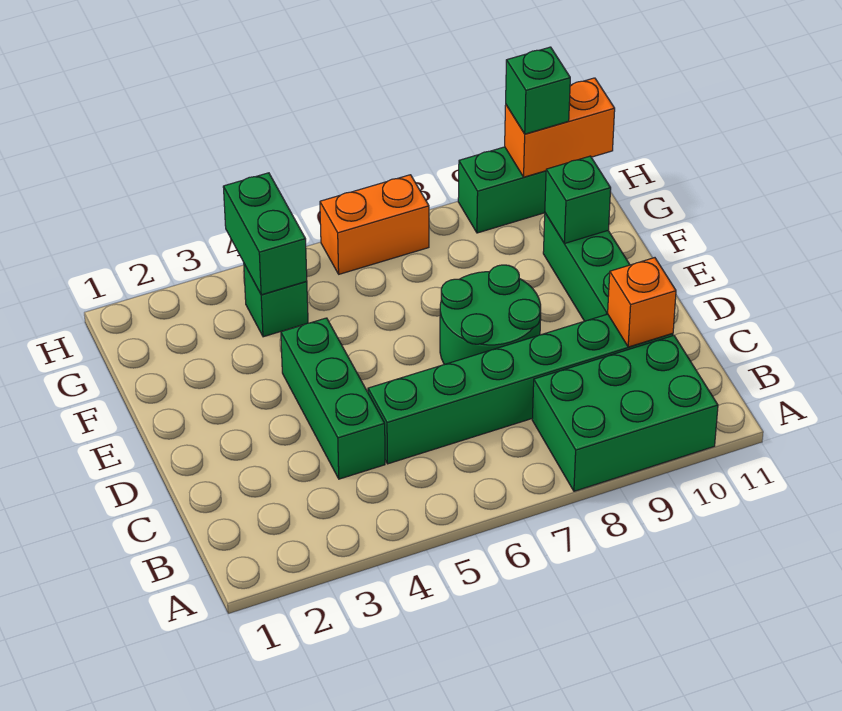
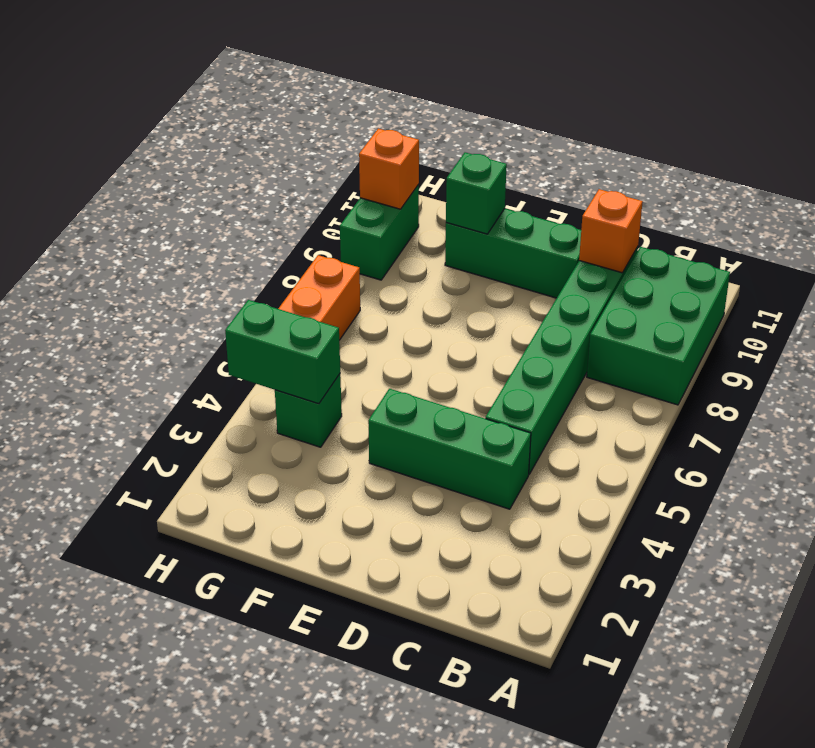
green round brick D7:E8 level 1 -> none
orange brick H10:H11 level 2 -> orange brick H10 level 2
green brick H10 level 3 -> none

